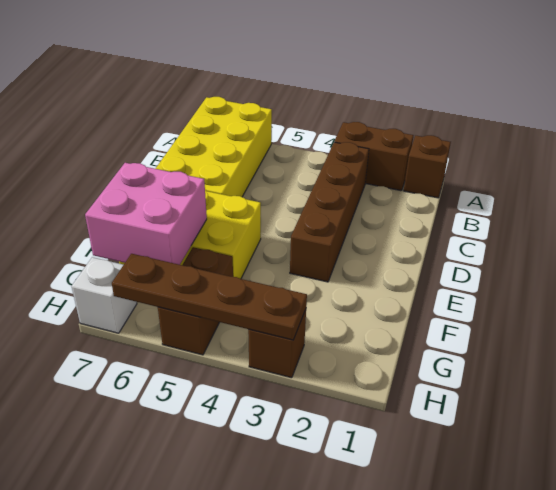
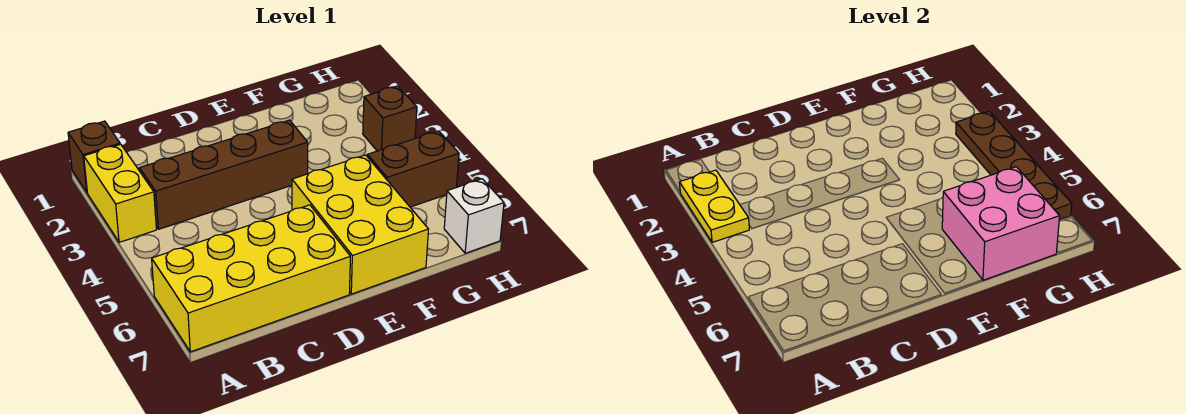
brown brick A2:A3 level 1 -> yellow brick A2:A3 level 1
none -> yellow plate A2:A3 level 2

